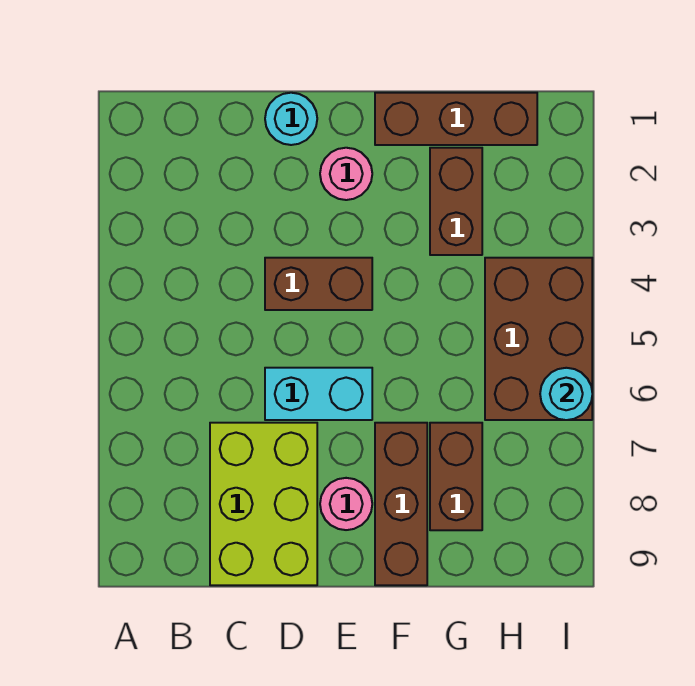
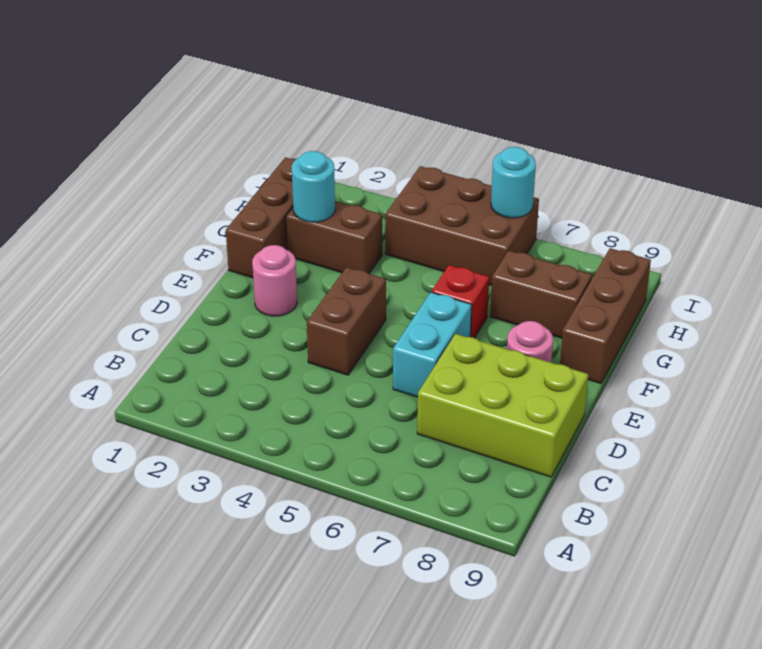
cyan round brick D1 level 1 -> cyan round brick G2 level 2
none -> red brick F6 level 1
brown brick F7:F9 level 1 -> brown brick F9:H9 level 1

